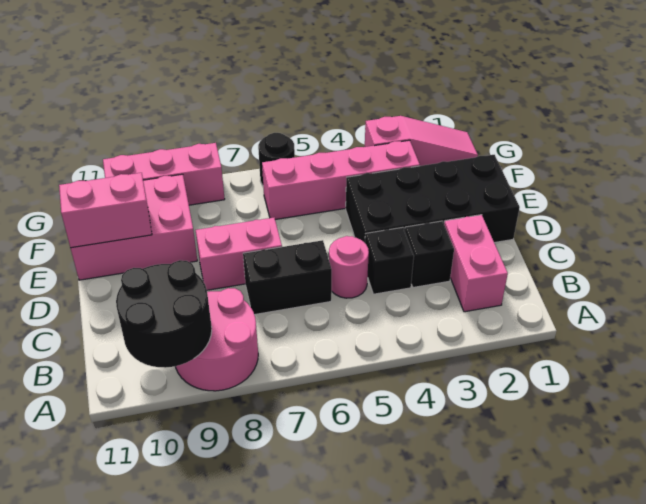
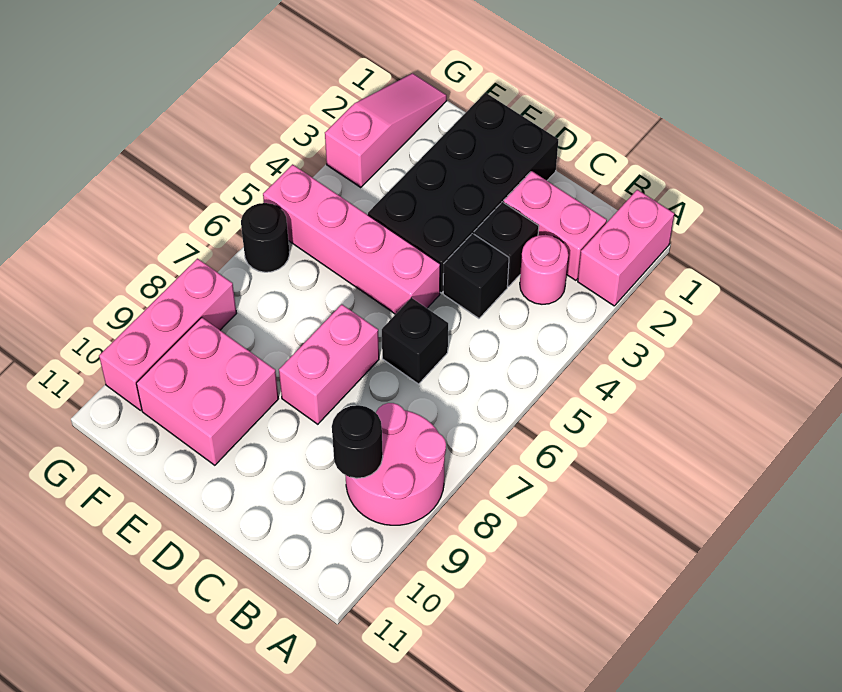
black round brick A9:B10 level 2 -> black round brick B9 level 2
pink round brick C5 level 1 -> pink round brick B3 level 1
black brick C6:C7 level 1 -> black brick C6 level 1
pink brick E9:F11 level 1 -> pink brick E9:F10 level 1
pink brick E10:E11 level 2 -> pink brick A1:A2 level 1
pink brick F3:F6 level 1 -> pink brick D5:G5 level 1

